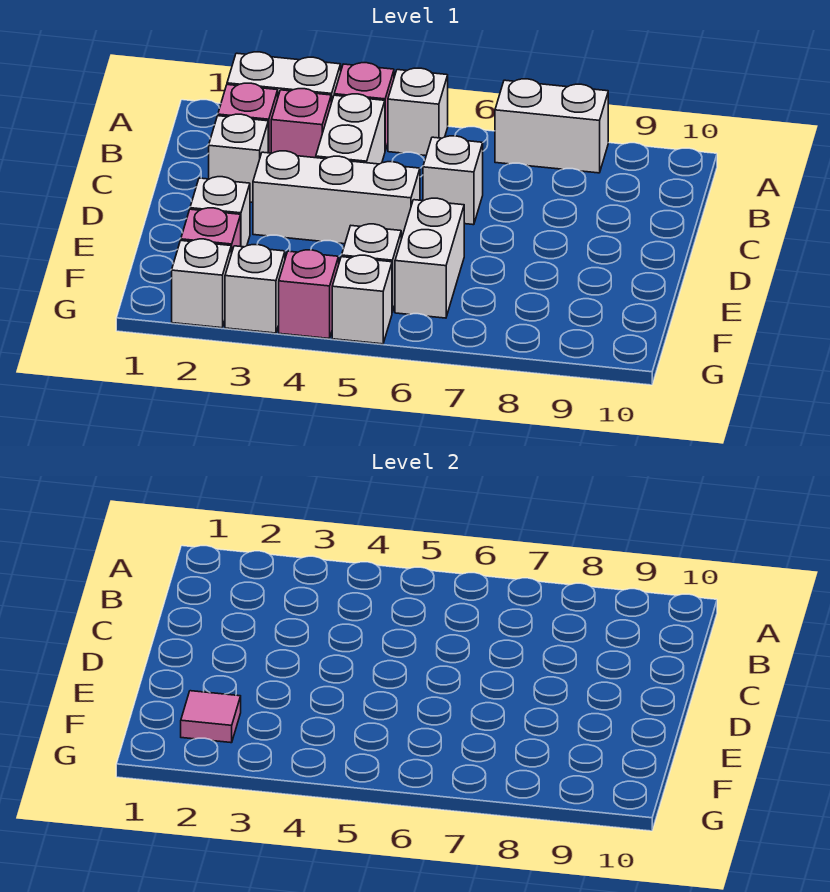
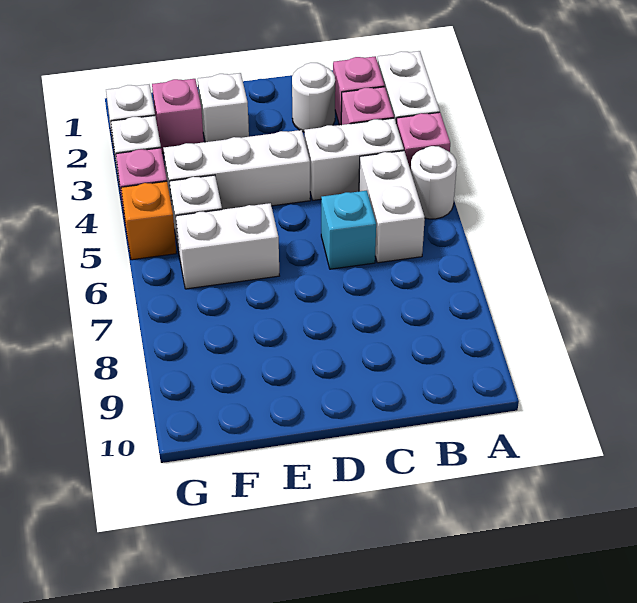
white brick A5 level 1 -> white round brick A5 level 1
white brick A7:A8 level 1 -> white brick B5:B6 level 1
white brick C2 level 1 -> white round brick C2 level 1
white brick C6 level 1 -> cyan brick C6 level 1
white brick D3:D5 level 1 -> white brick D4:F4 level 1
pink tile F2 level 2 -> none
white brick G5 level 1 -> orange brick G5 level 1

